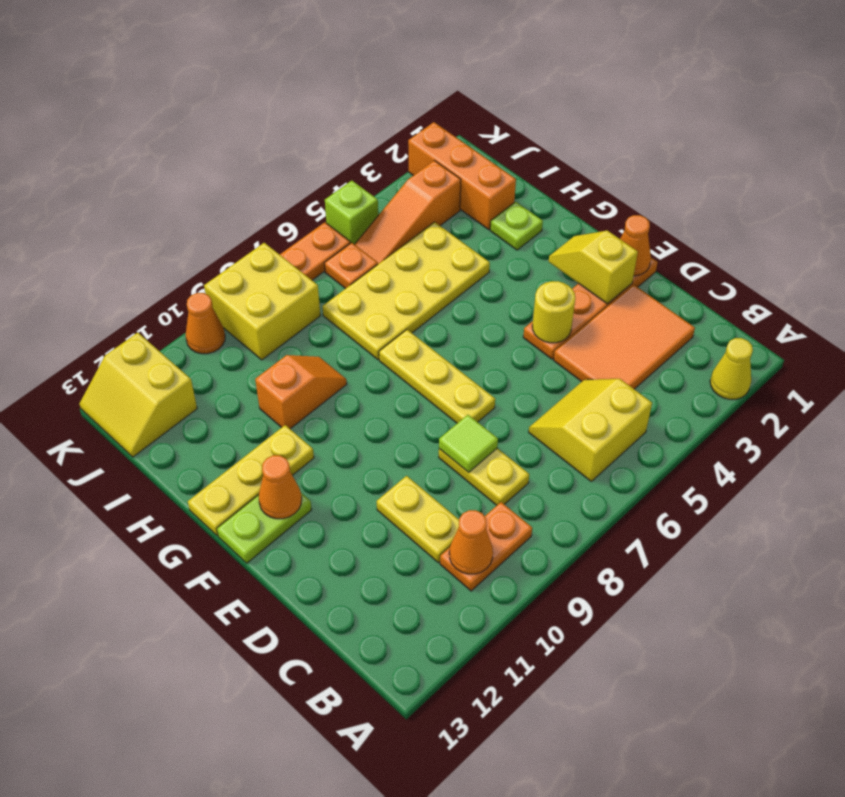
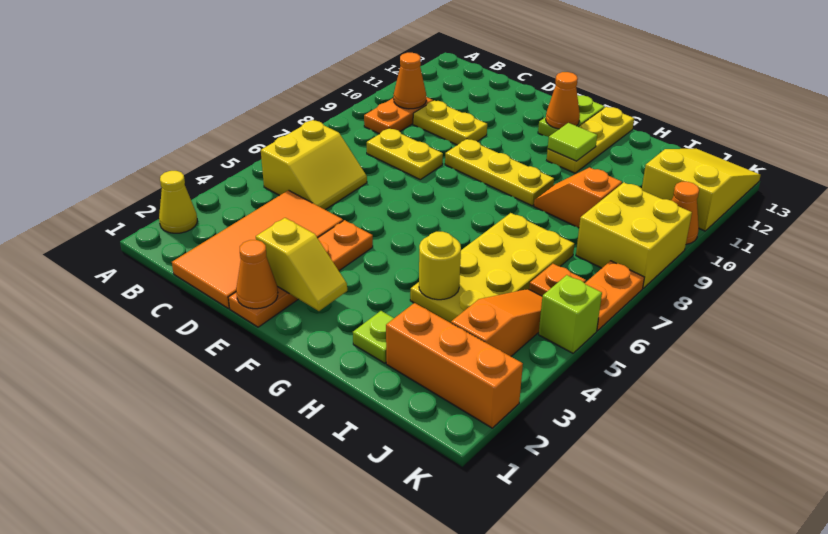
orange tile C2:D4 level 1 -> orange tile C1:D4 level 1
lime tile D8 level 2 -> lime tile G11 level 2
yellow round brick E4 level 2 -> yellow round brick H4 level 2
yellow plate E7:G7 level 1 -> yellow plate E9:G9 level 1
orange slope H9:H10 level 1 top 10 -> orange slope H9:I9 level 1 top I
yellow slope J12:K13 level 1 top 12 -> yellow slope J11:K13 level 1 top 11

